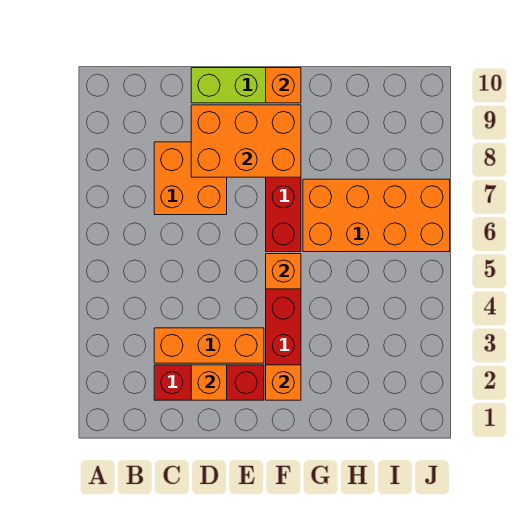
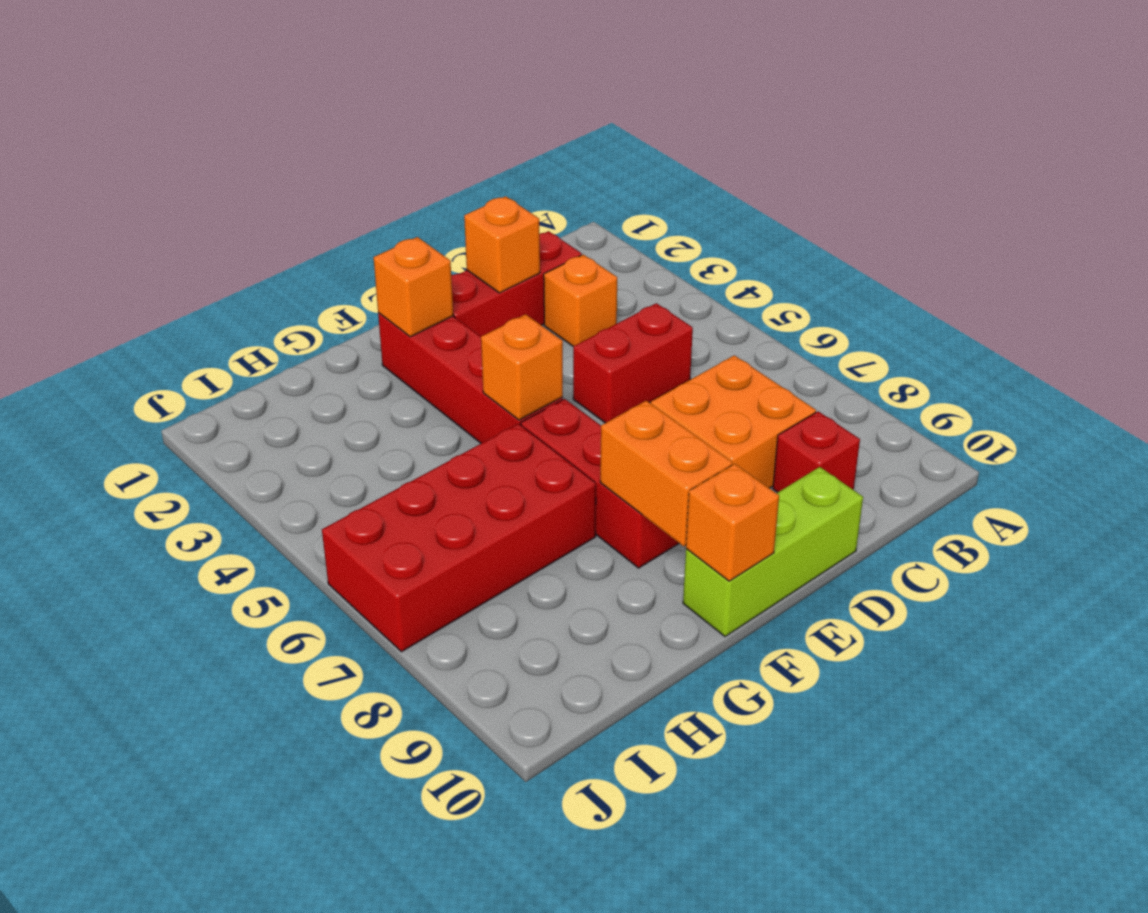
orange brick C3:E3 level 1 -> orange brick C3 level 1
none -> red brick C5:D5 level 1
none -> red brick C9 level 1
orange brick D8:F9 level 2 -> orange brick F8:F9 level 2
orange brick G6:J7 level 1 -> red brick G6:J7 level 1

